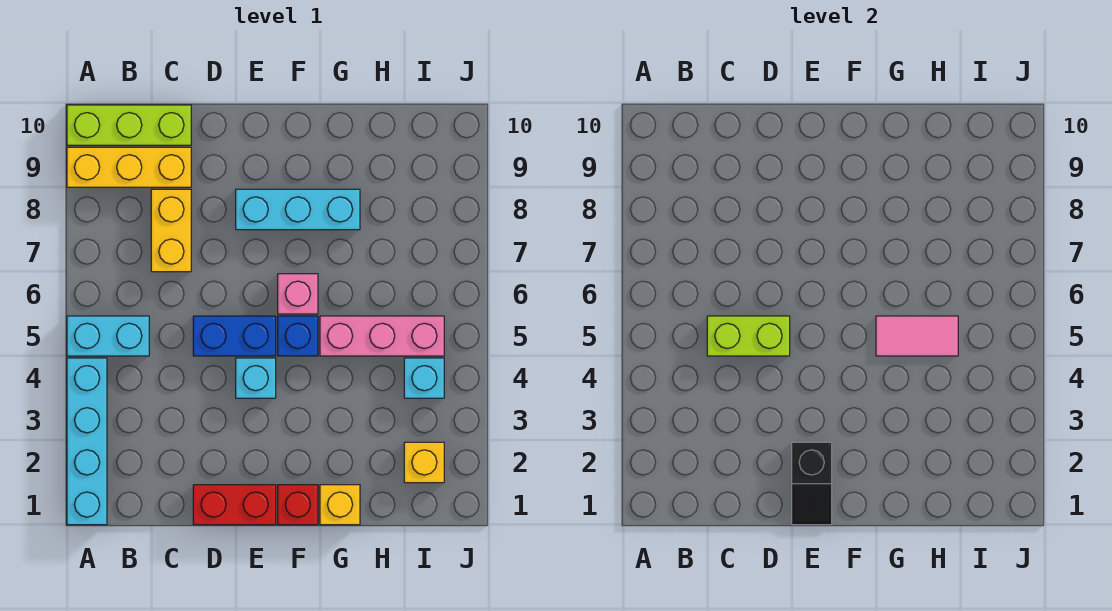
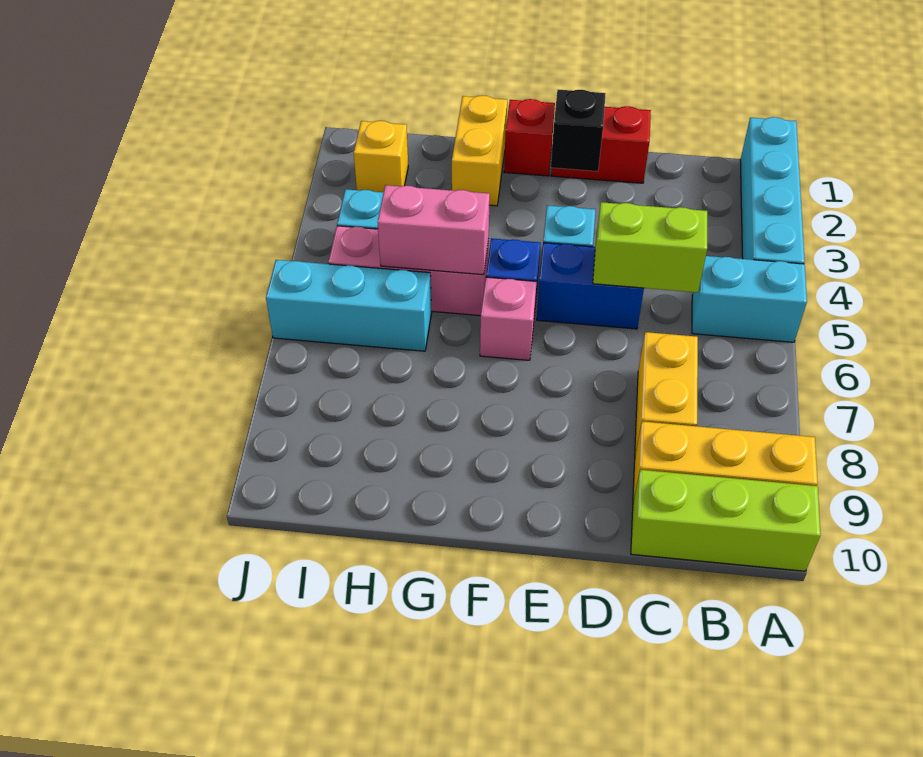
cyan brick E8:G8 level 1 -> cyan brick H6:J6 level 1
yellow brick G1 level 1 -> yellow brick G1:G2 level 1
pink tile G5:H5 level 2 -> pink brick G5:H5 level 2

